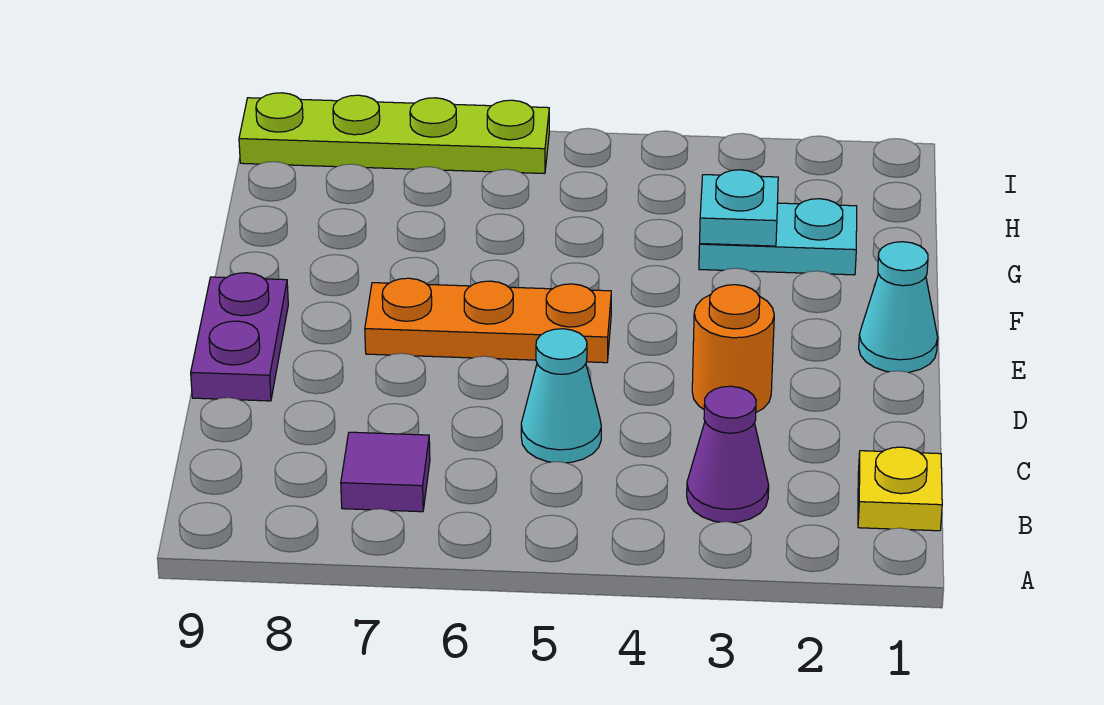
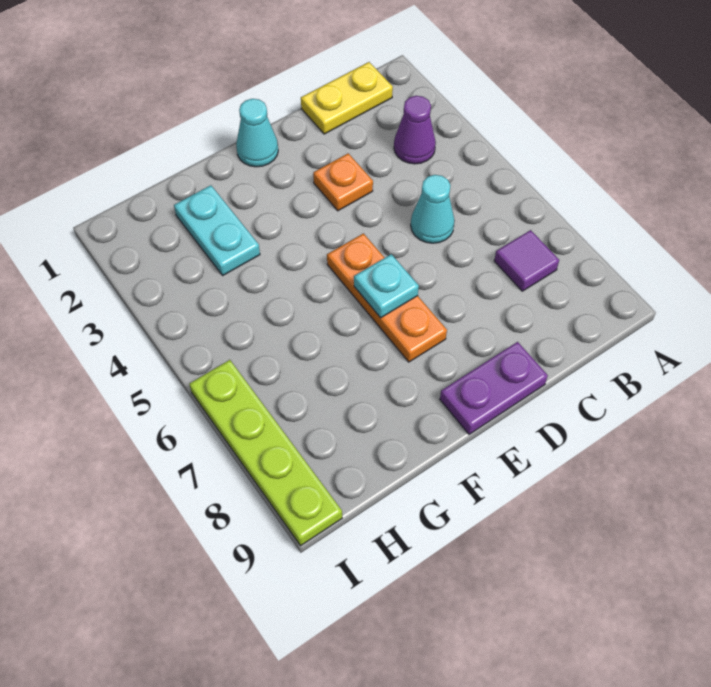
yellow plate B1 level 1 -> yellow plate B1:C1 level 1
orange round brick D3 level 1 -> orange plate D3 level 1
cyan plate G3 level 2 -> cyan plate E6 level 2

